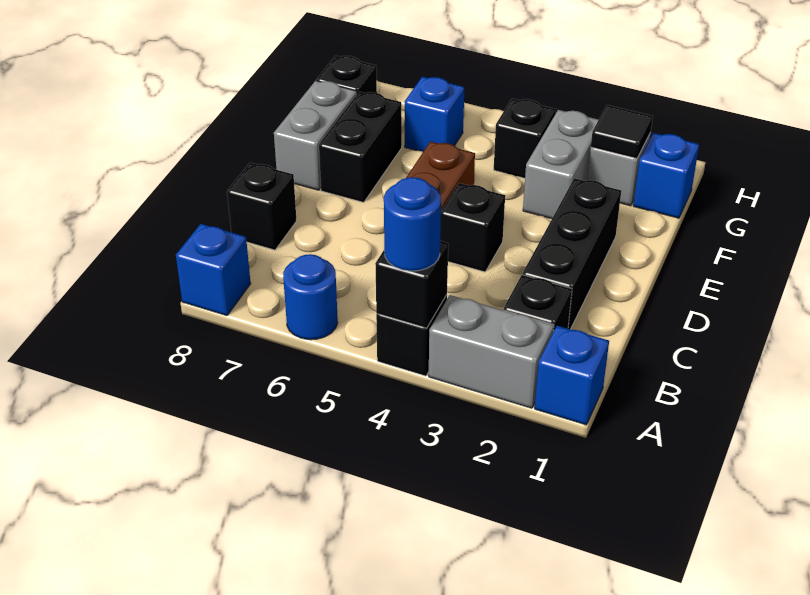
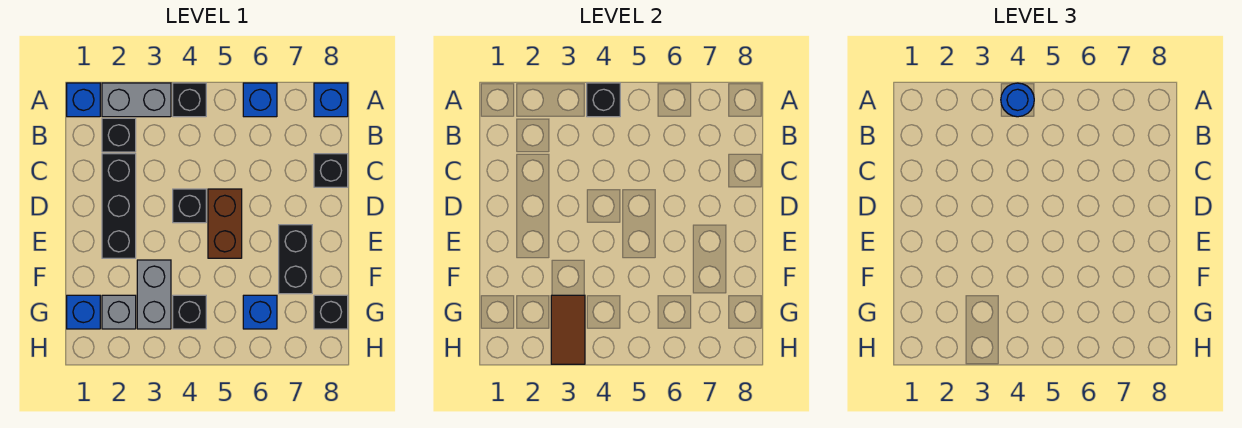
blue round brick A6 level 1 -> blue brick A6 level 1
grey brick E8:F8 level 1 -> none
black tile G2 level 2 -> none
none -> brown tile G3:H3 level 2

